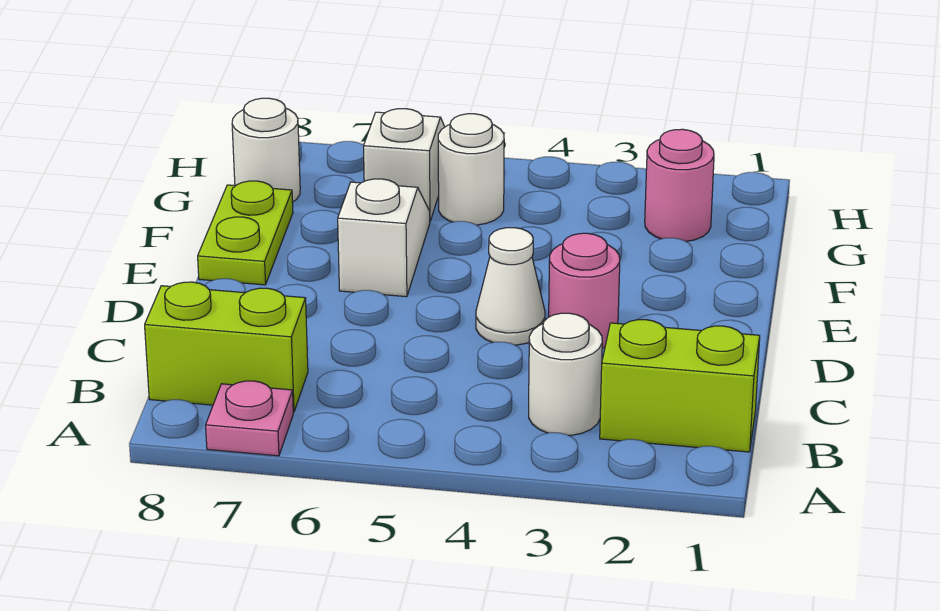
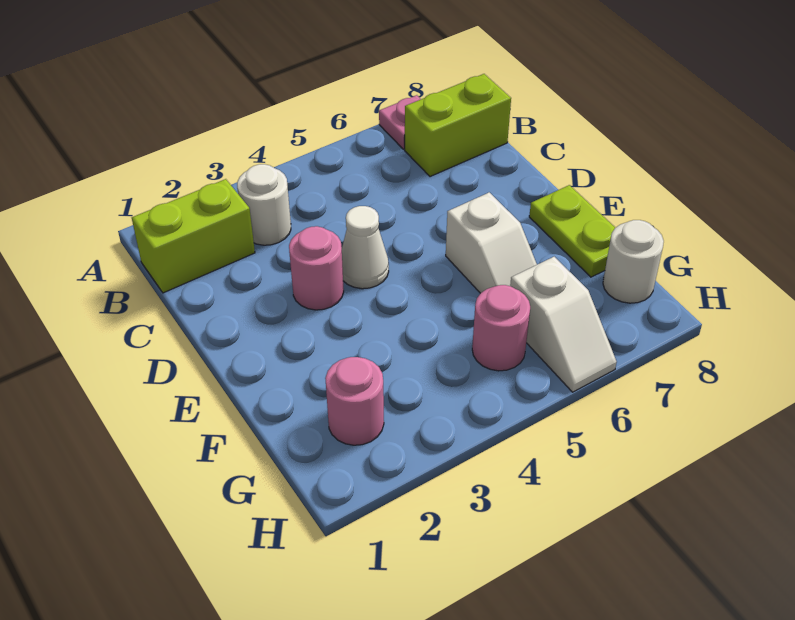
white round brick G5 level 1 -> pink round brick G5 level 1

